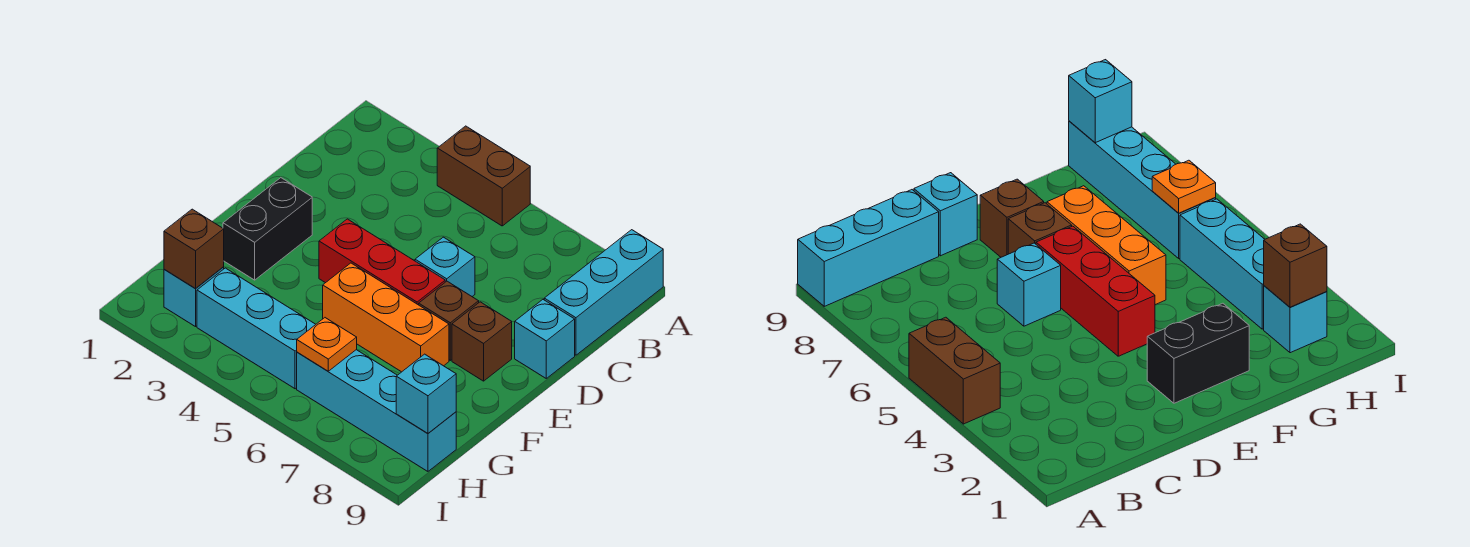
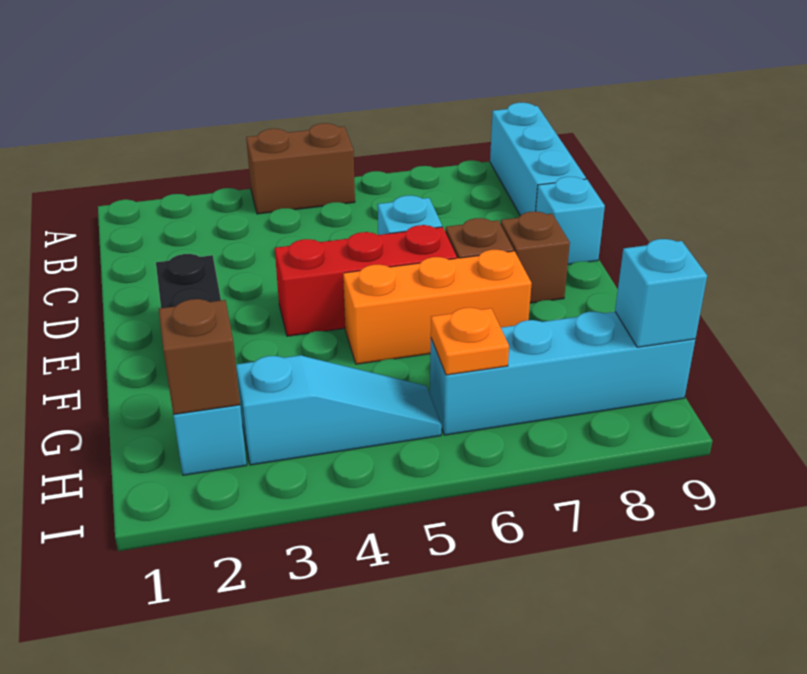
cyan brick H3:H5 level 1 -> cyan slope H3:H5 level 1 top 3

